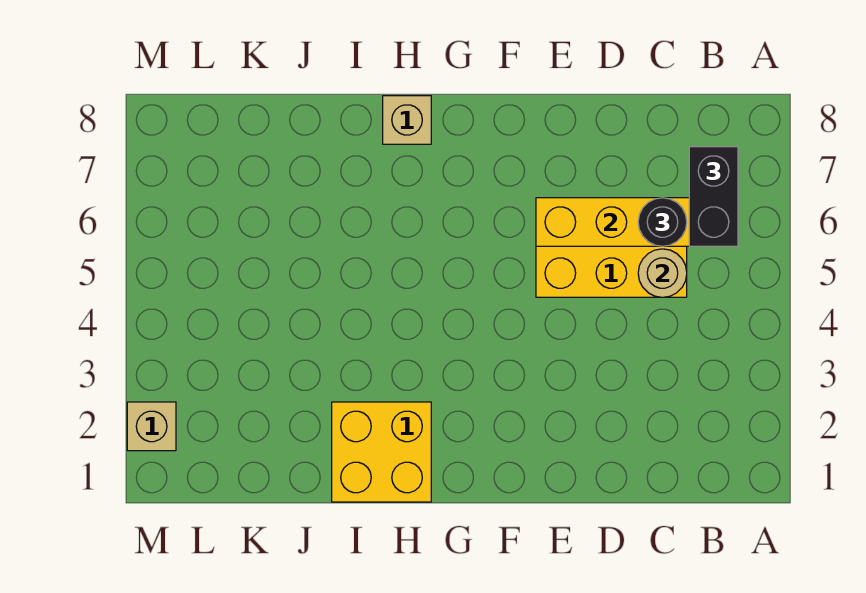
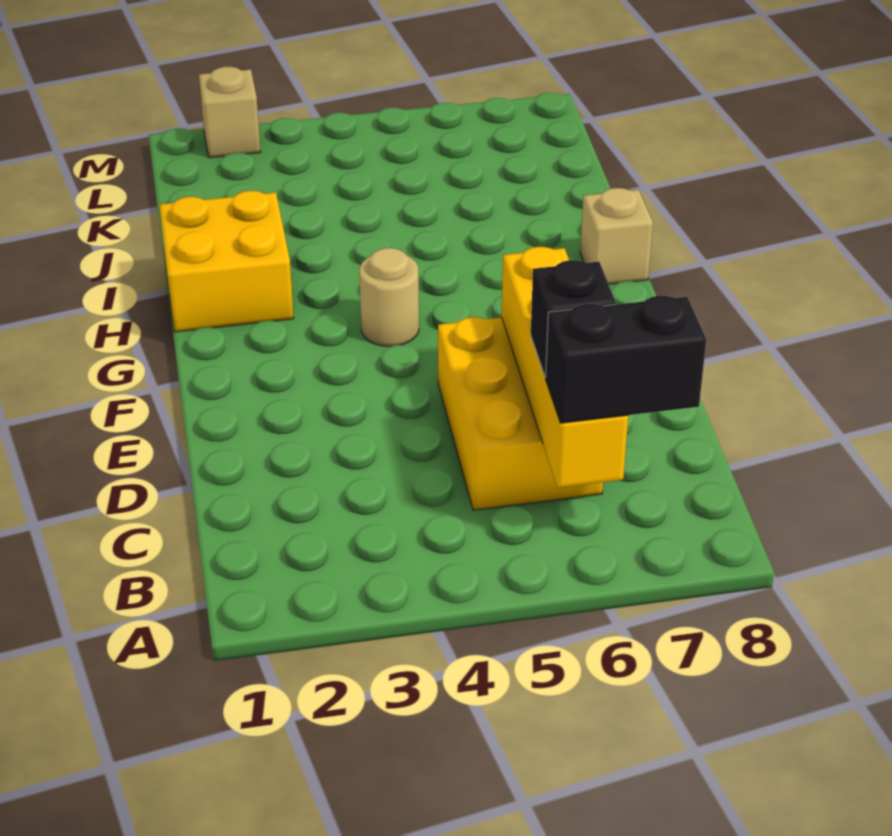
tan round brick C5 level 2 -> tan round brick G4 level 1
black round brick C6 level 3 -> black brick C6 level 3

